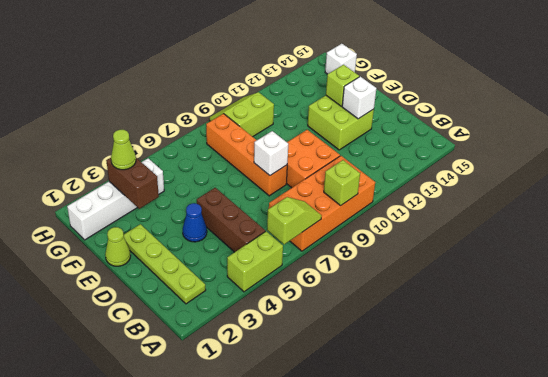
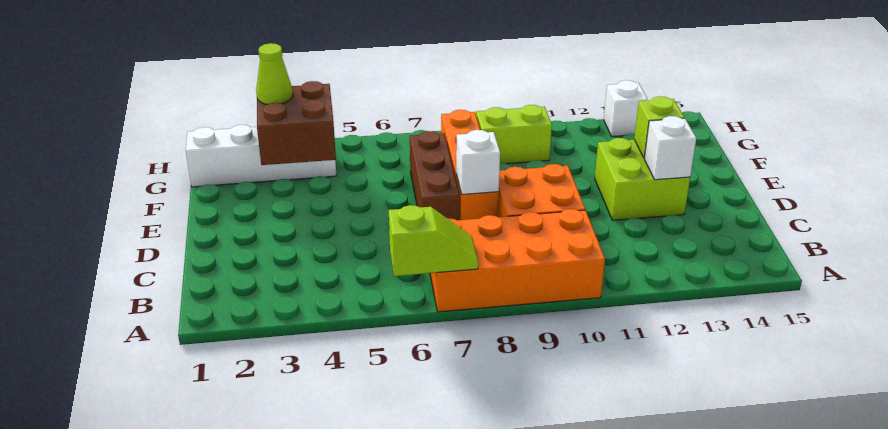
lime brick A4:A5 level 1 -> none
lime brick A9 level 2 -> none
lime plate B2:E2 level 1 -> none
brown brick B5:D5 level 1 -> brown brick D7:F7 level 1
blue cone D4 level 1 -> none
lime cone E1 level 1 -> none
brown brick F3:G3 level 2 -> brown brick F3:G4 level 2
white brick G15 level 1 -> white brick H13 level 1

